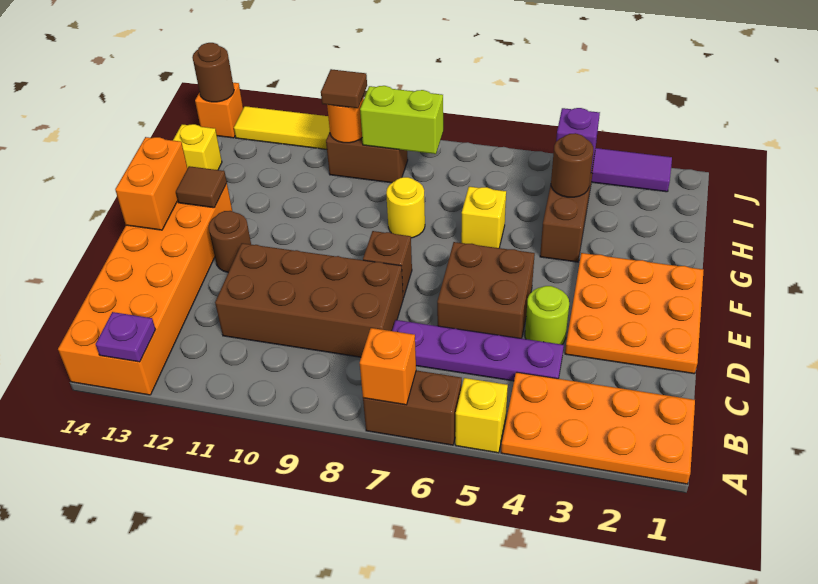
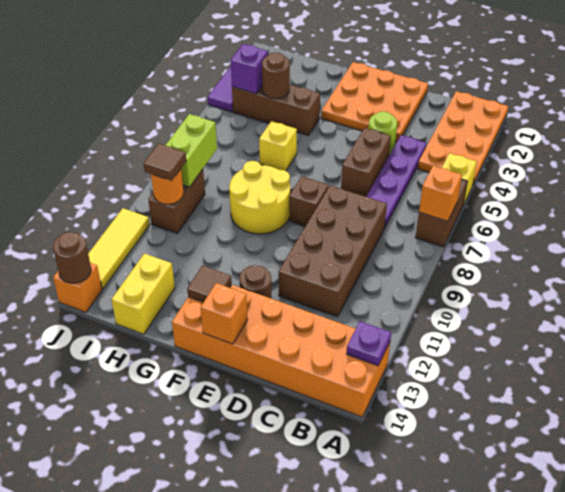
brown brick D5:E6 level 1 -> brown brick D5:D6 level 1
orange brick E14:F14 level 2 -> orange brick E14 level 2
yellow round brick G8 level 1 -> yellow round brick F8:G9 level 1
yellow brick H14 level 1 -> yellow brick H13:H14 level 1

